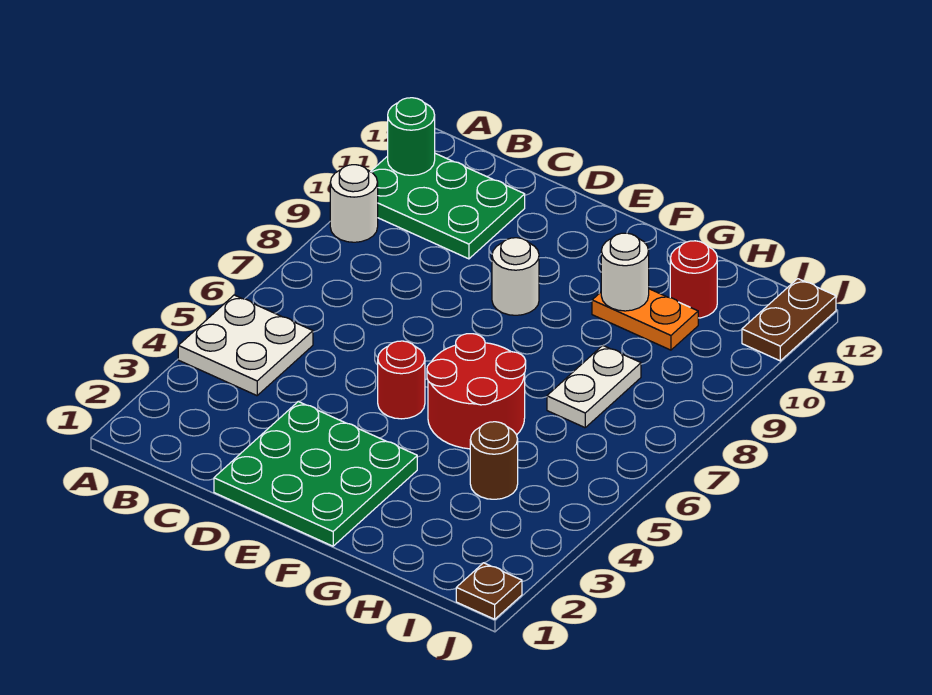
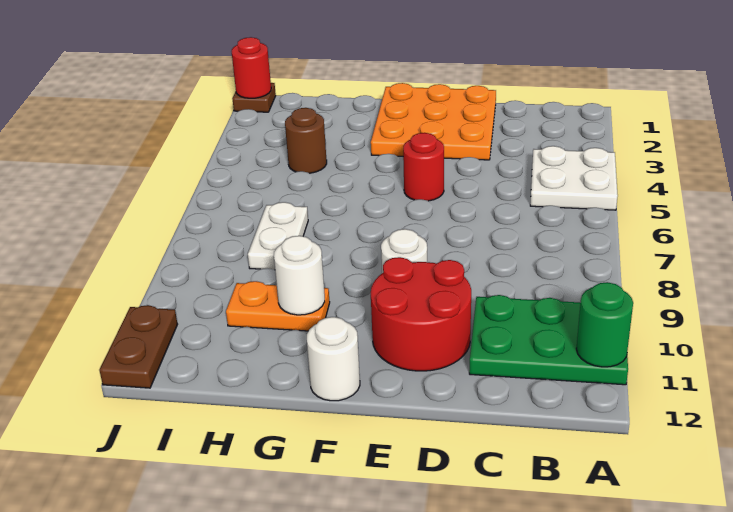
white round brick A9 level 1 -> white round brick F12 level 1
green plate D1:F3 level 1 -> orange plate D1:F3 level 1
red round brick F5:G6 level 1 -> red round brick D10:E11 level 1
red round brick H11 level 1 -> red round brick J1 level 2

